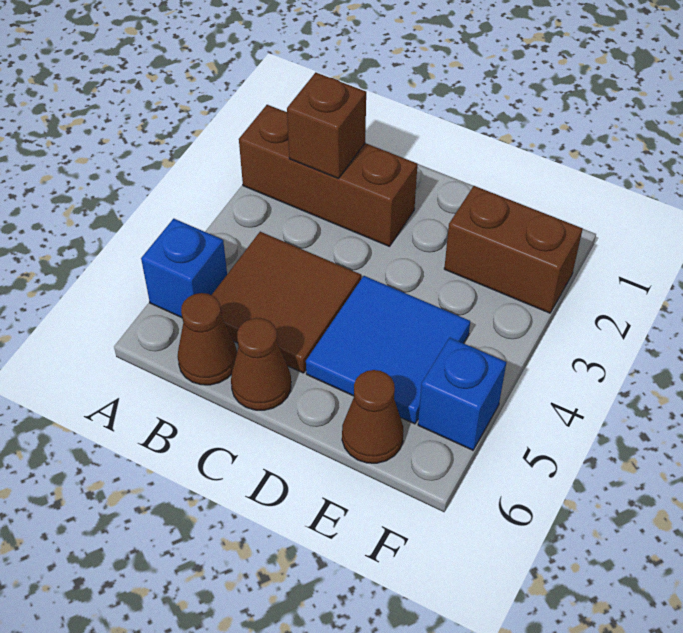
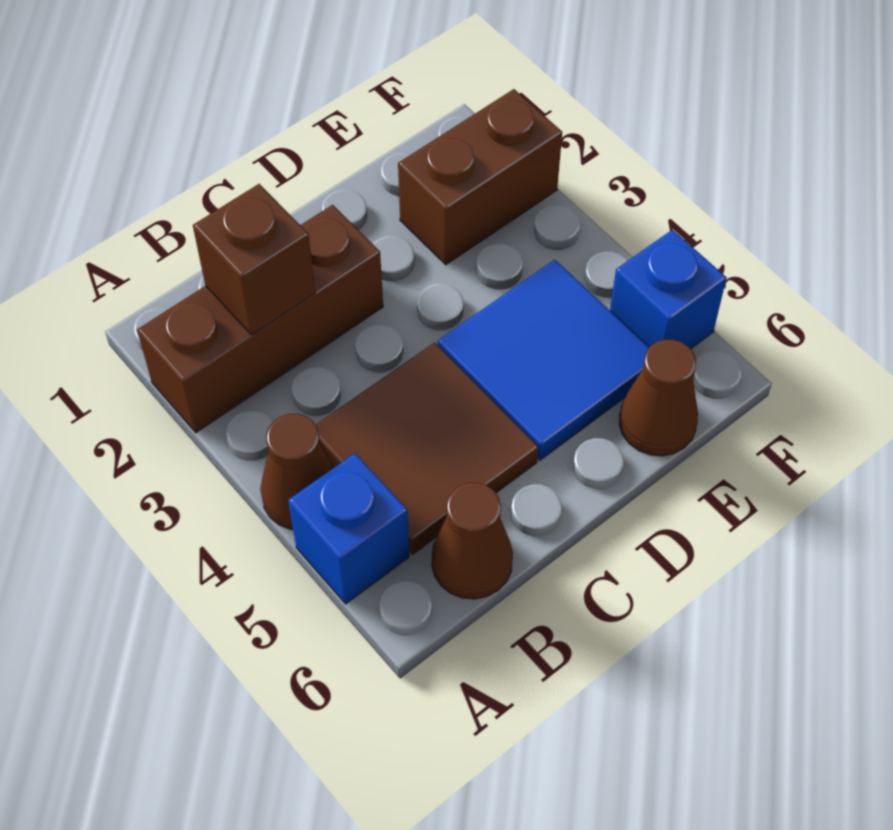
brown cone C6 level 1 -> brown cone A4 level 1

